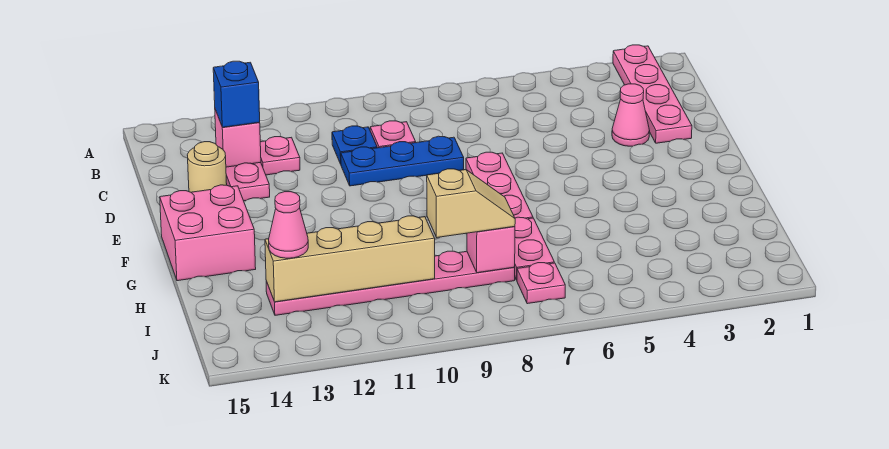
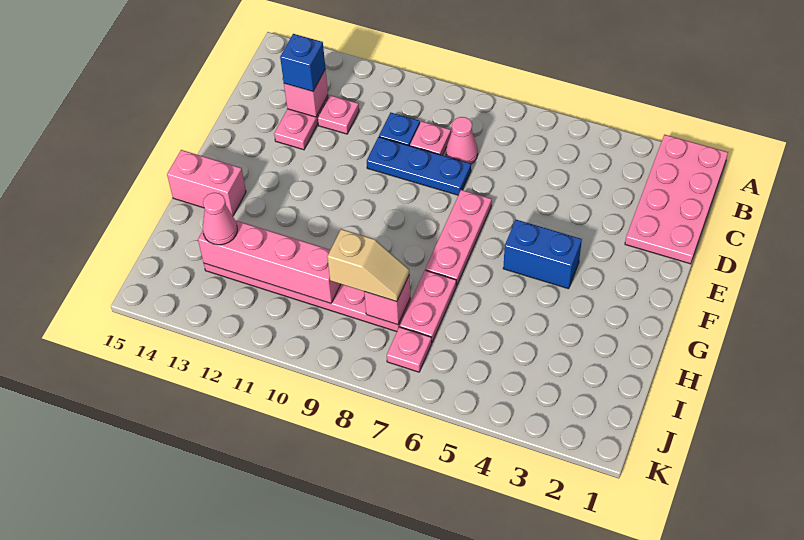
pink plate A2:D2 level 1 -> pink plate A1:D2 level 1
pink cone D3 level 1 -> pink cone C8 level 1
tan round brick D14 level 1 -> none
none -> blue brick F4:F5 level 1
pink brick F14:G15 level 1 -> pink brick G14:G15 level 1
tan brick I10:I13 level 2 -> pink brick I10:I13 level 2

